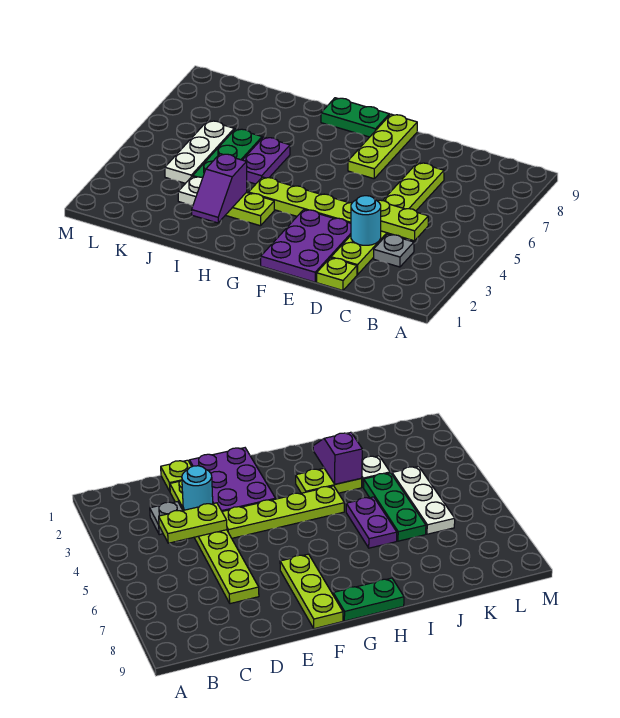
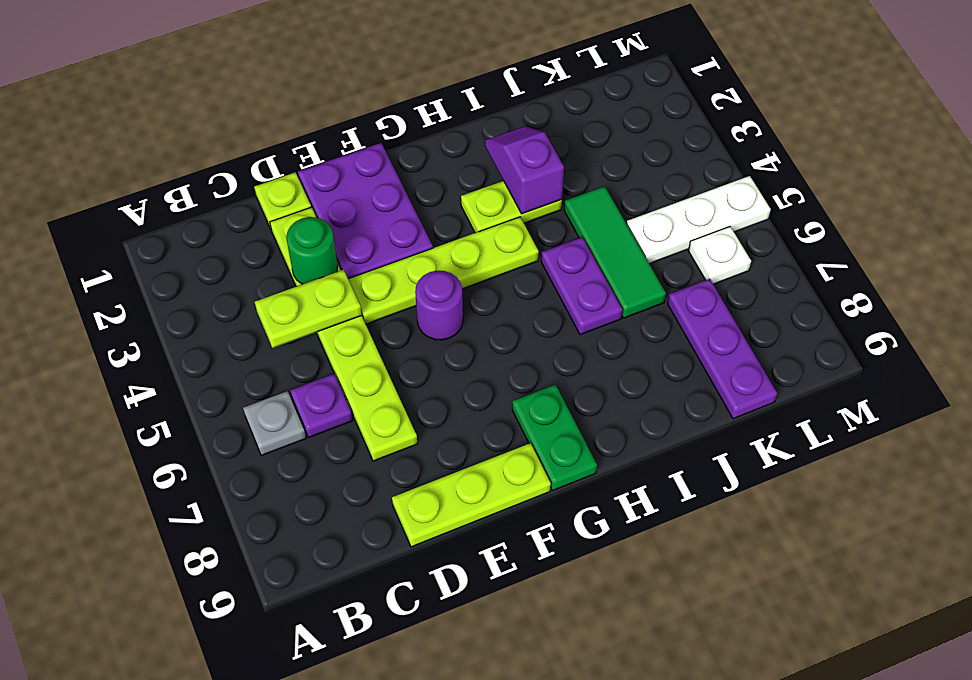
grey plate C3 level 1 -> grey plate B6 level 1
none -> purple plate C6 level 1
cyan round brick D3 level 2 -> green round brick D3 level 2
none -> purple round brick F5 level 1
lime plate F7:F9 level 1 -> lime plate D9:F9 level 1
green plate G9:H9 level 1 -> green plate G8:G9 level 1
white plate J3 level 1 -> white plate L6 level 1
green plate J4:J6 level 1 -> green tile J4:J6 level 1
white plate K4:K6 level 1 -> white plate K5:M5 level 1
none -> purple plate K7:K9 level 1

